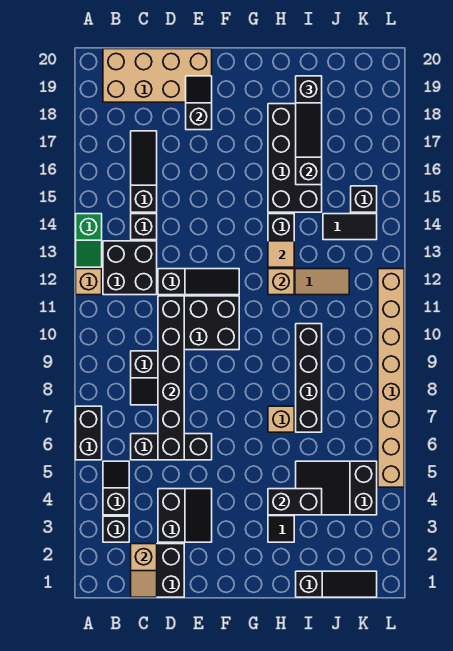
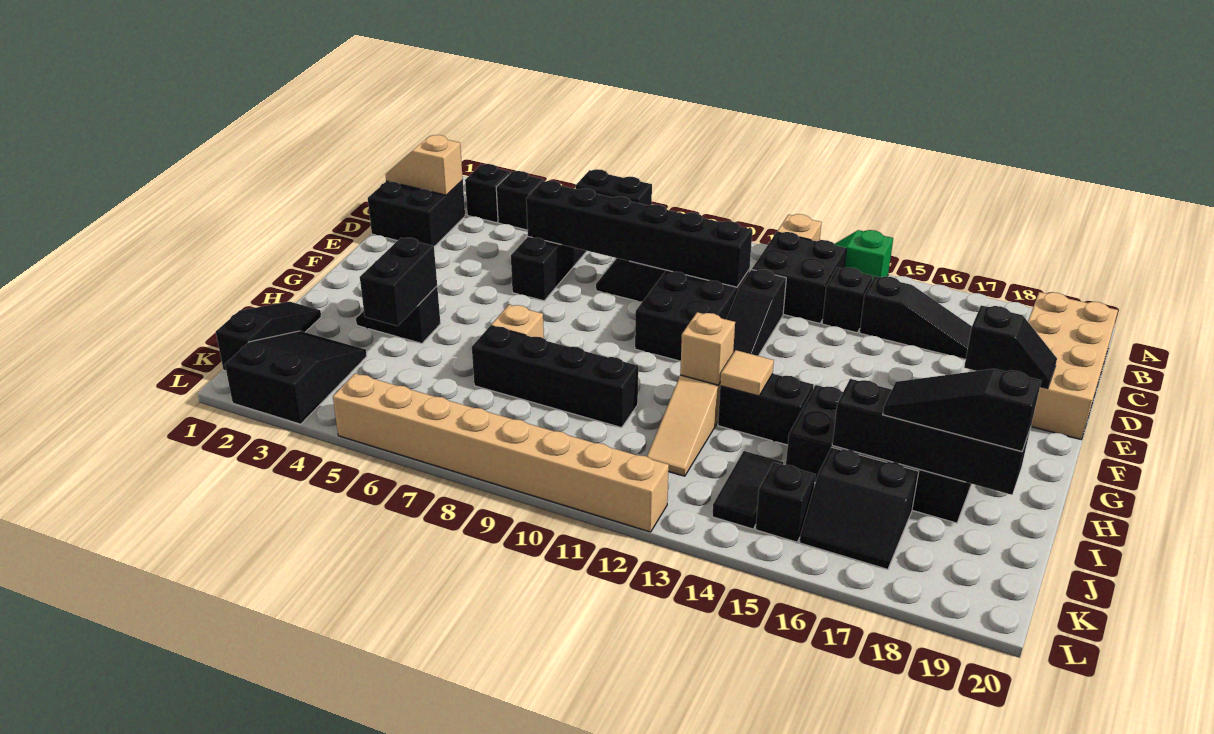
black slope D3:E4 level 1 top D -> black slope J16:K17 level 1 top J
black slope I1:K1 level 1 top I -> black slope I1:K1 level 1 top K
black slope I4:K5 level 1 top K -> black slope J2:L3 level 1 top L

